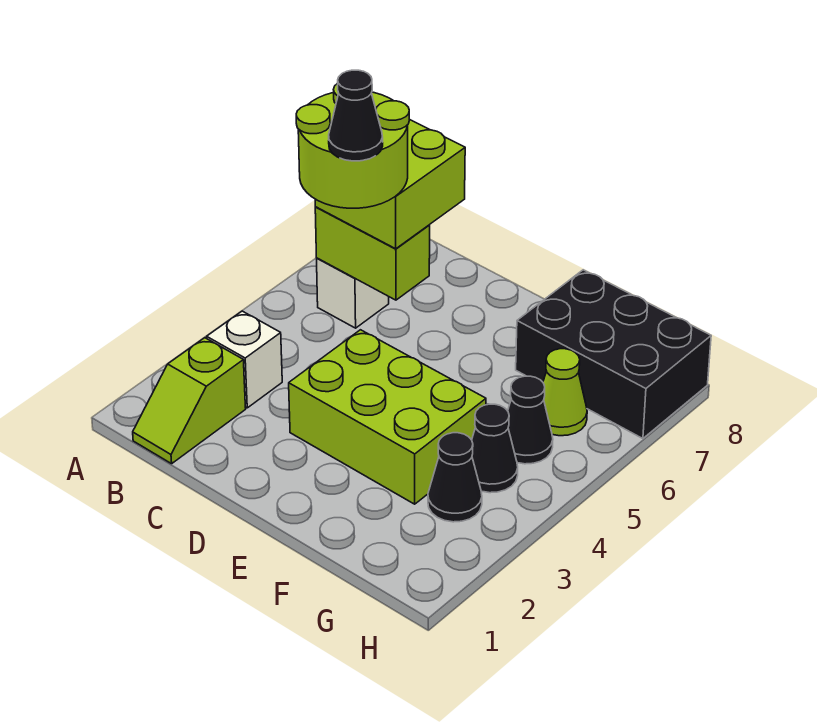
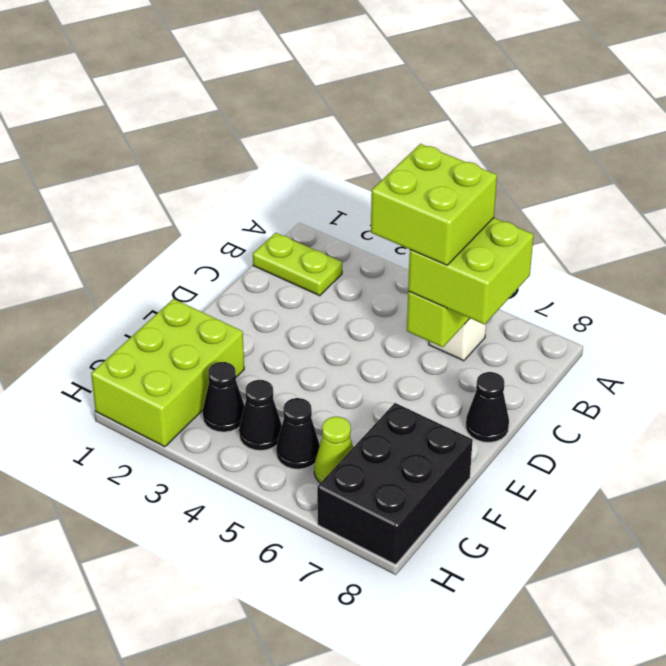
lime slope B1:B2 level 1 top 2 -> lime plate B1:B2 level 1
white brick B3 level 1 -> none
lime round brick B5:C6 level 4 -> lime brick B5:C6 level 4
black cone C5 level 5 -> black cone D8 level 1
lime brick D3:F4 level 1 -> lime brick F1:H2 level 1

